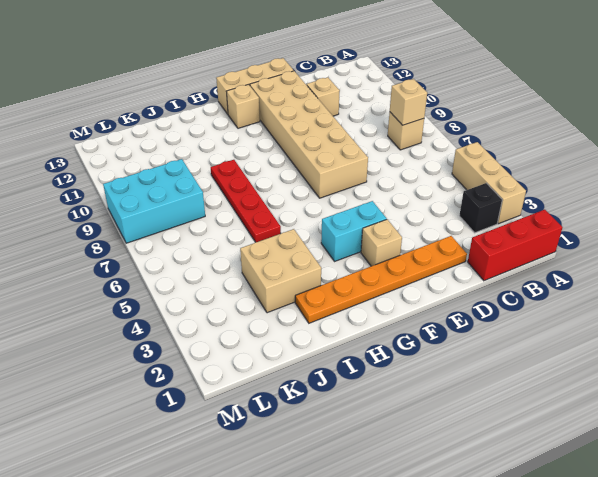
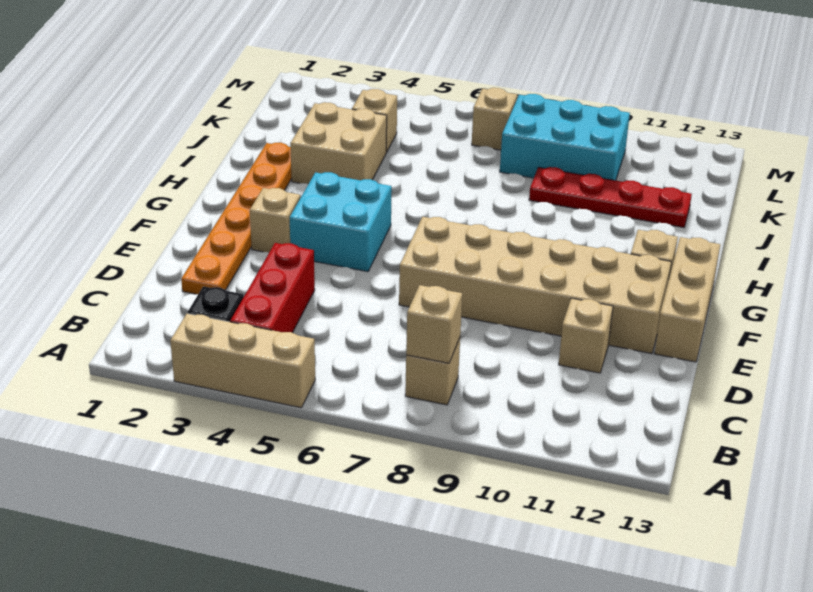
red brick A1:C1 level 1 -> red brick B4:D4 level 1
cyan brick F4:G4 level 1 -> cyan brick F4:G5 level 1
red plate I6:I9 level 1 -> red plate J9:J12 level 1
none -> tan brick K4 level 1
cyan brick K8:M9 level 1 -> cyan brick K8:L10 level 1
none -> tan brick L7 level 1

